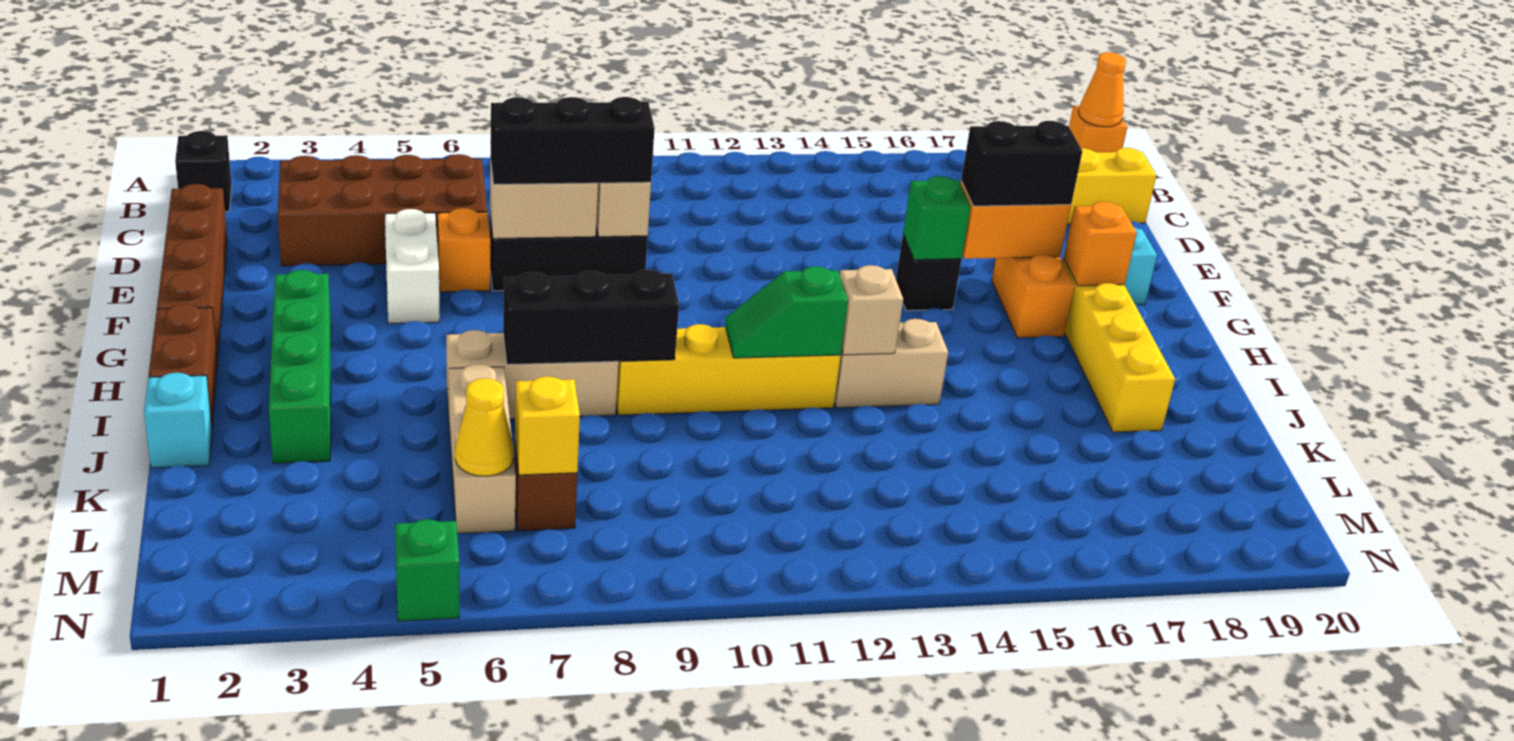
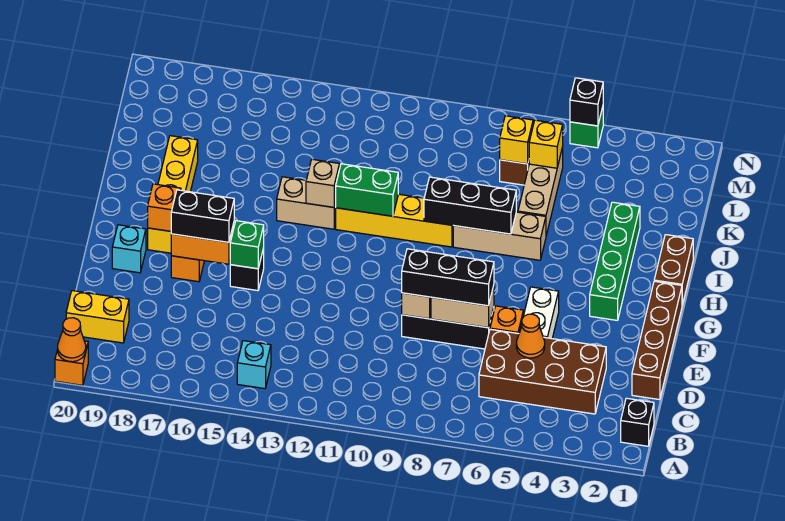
none -> orange cone D5 level 2
green slope I11:I12 level 2 top 12 -> green brick I11:I12 level 2
cyan brick J1 level 1 -> cyan brick B14 level 1
yellow cone L6 level 2 -> yellow brick L6 level 2
none -> black brick N5 level 2

